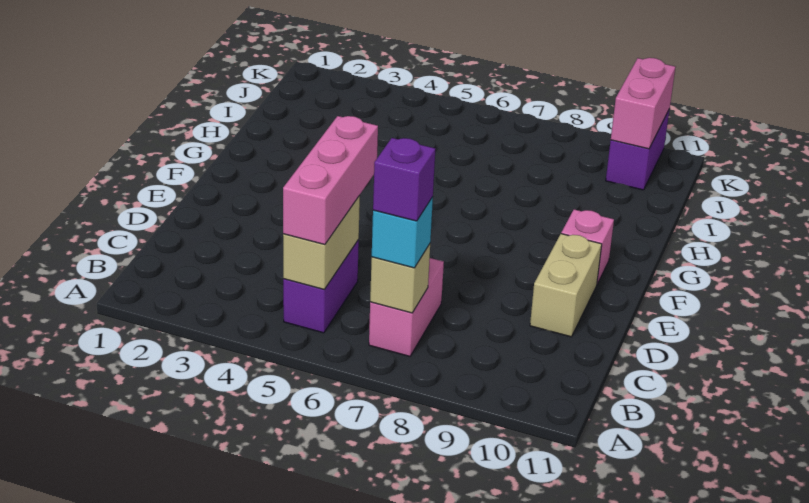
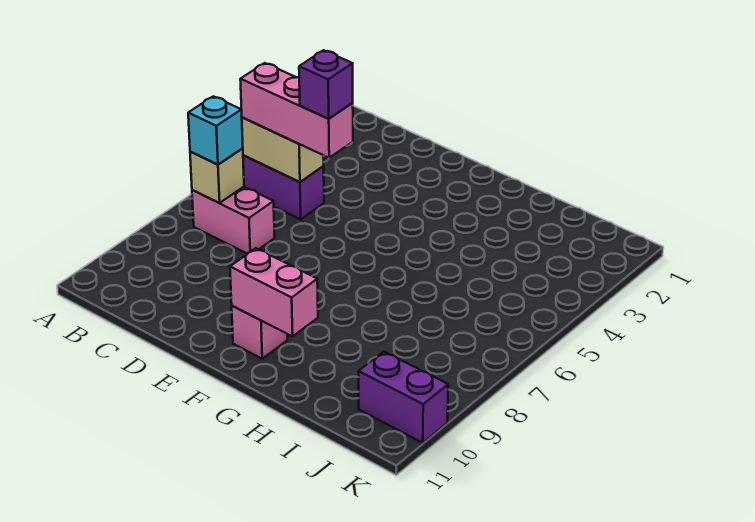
purple brick B7 level 4 -> purple brick D5 level 4
tan brick D10:E10 level 1 -> none
pink brick J10:K10 level 2 -> pink brick F10:G10 level 2

